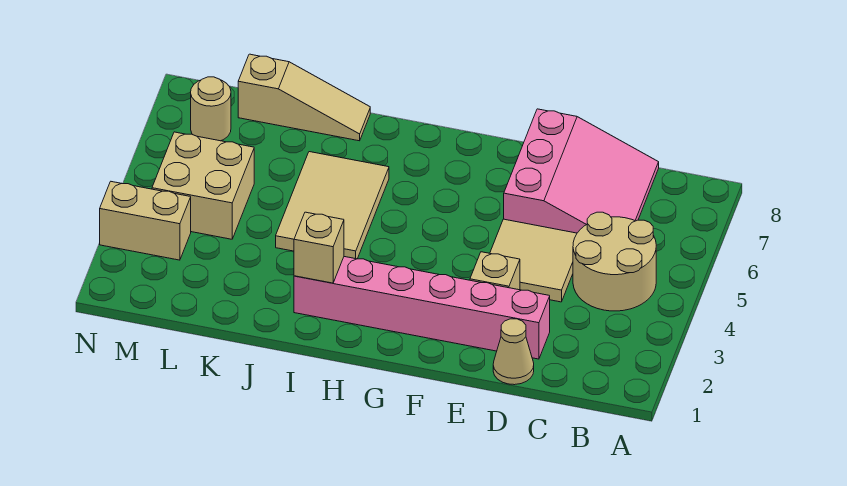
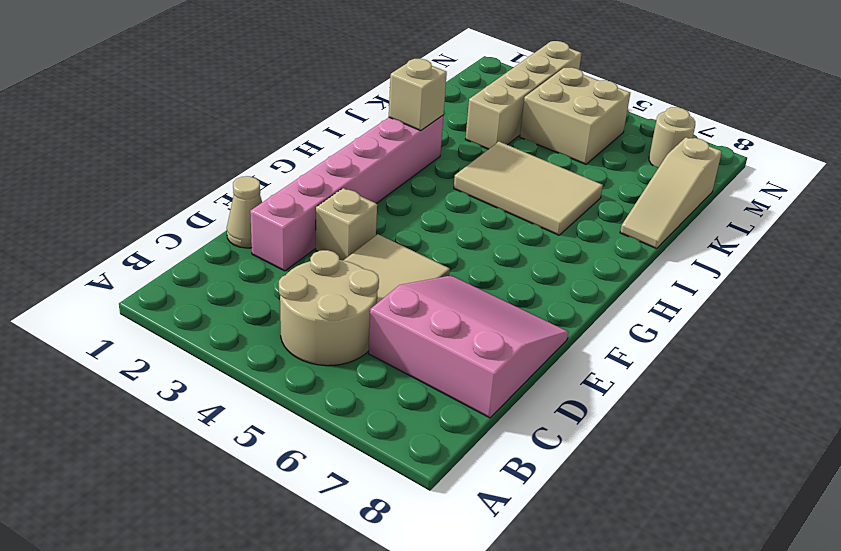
pink slope C6:E8 level 1 top E -> pink slope C6:E8 level 1 top C
tan brick M3:N3 level 1 -> tan brick K3:N3 level 1

